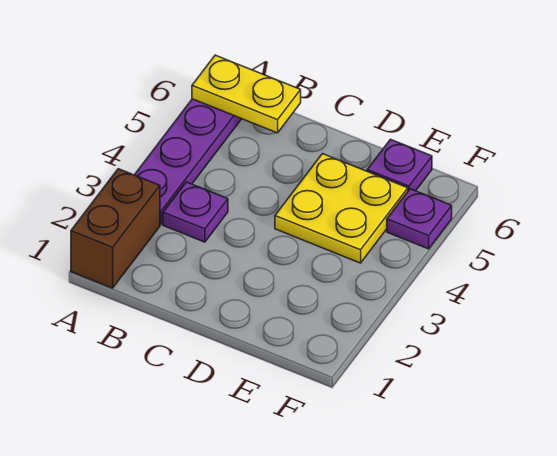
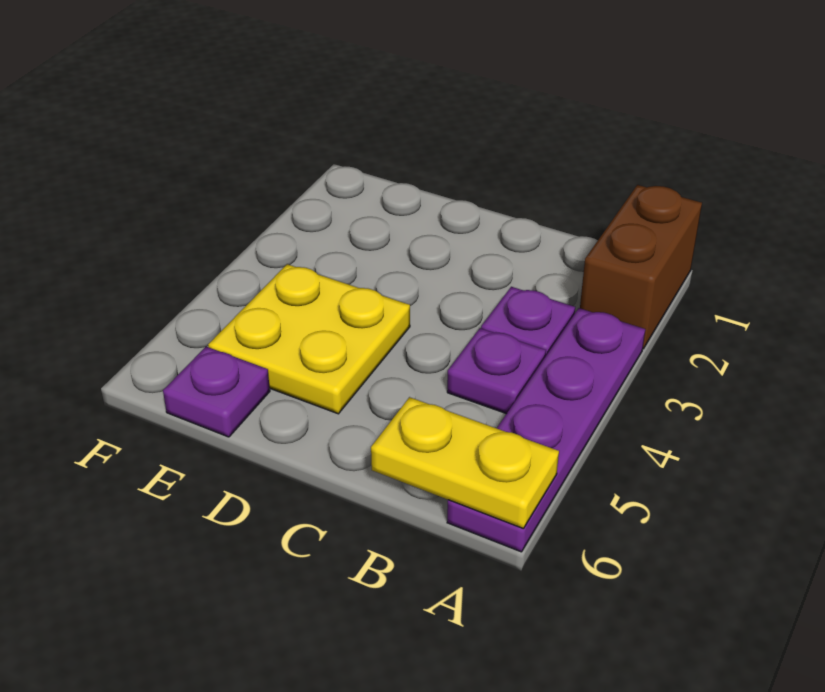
purple plate F5 level 1 -> purple plate B4 level 1

